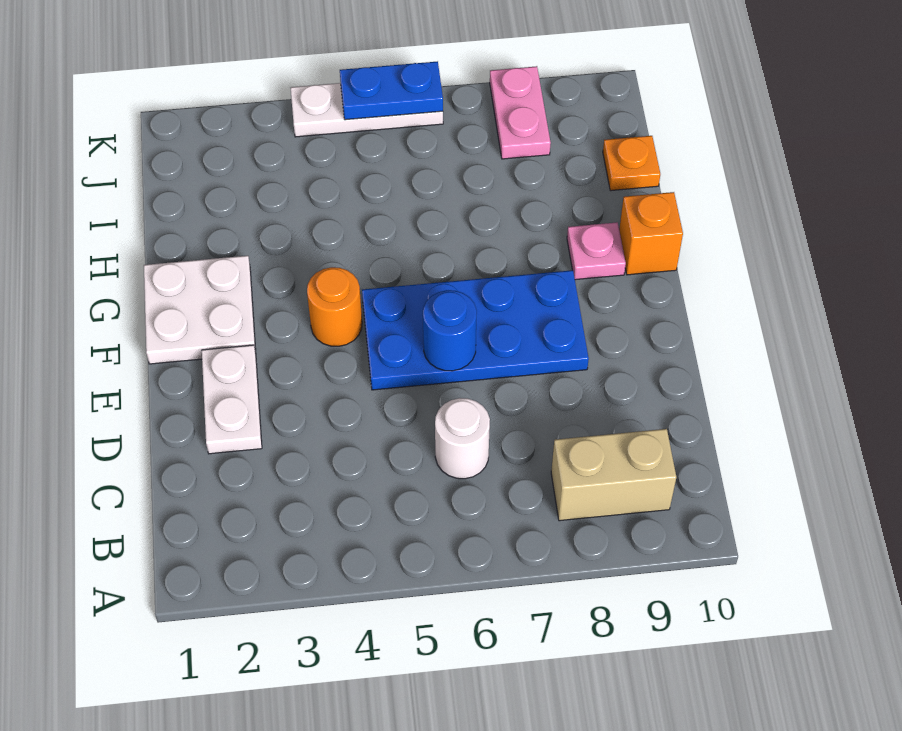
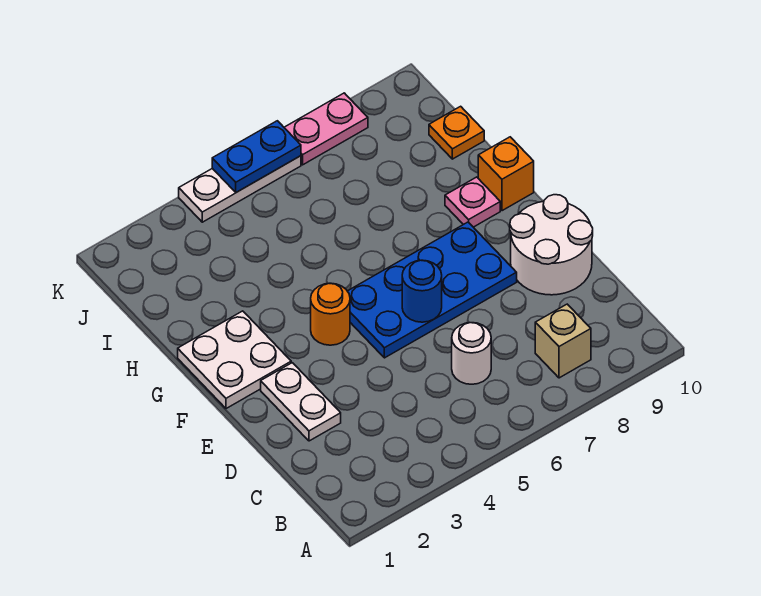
tan brick B8:B9 level 1 -> tan brick B8 level 1
none -> white round brick D9:E10 level 1
pink plate J8:K8 level 1 -> pink plate K7:K8 level 1

